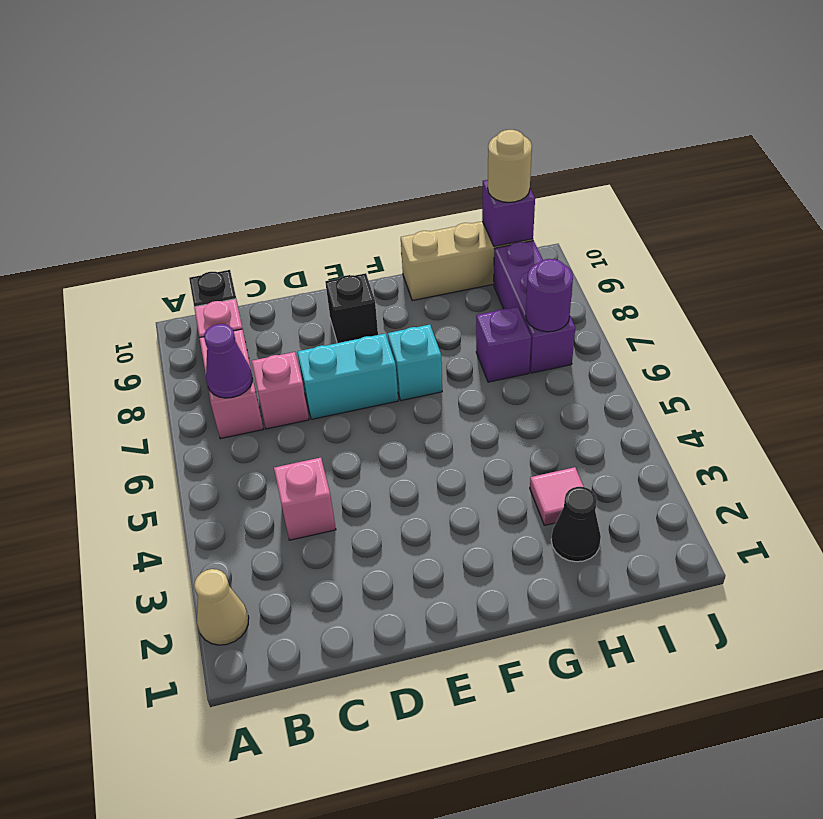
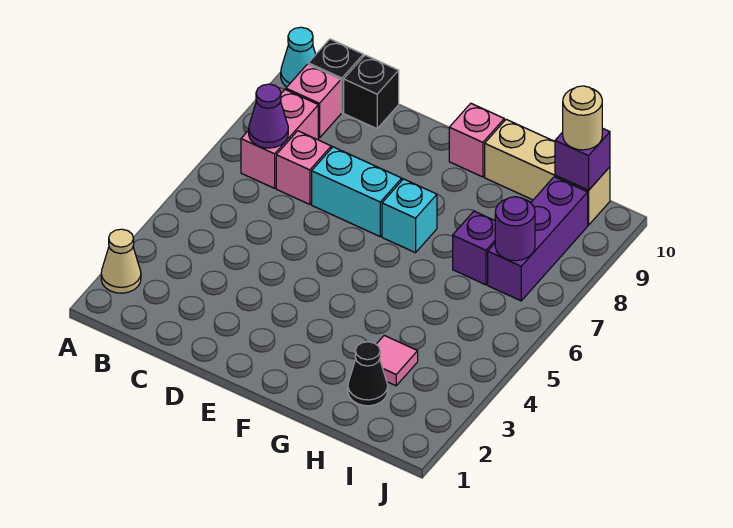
none -> cyan cone A10 level 1
pink brick C4 level 1 -> pink brick F10 level 1
black brick E9 level 1 -> black brick C10 level 1

